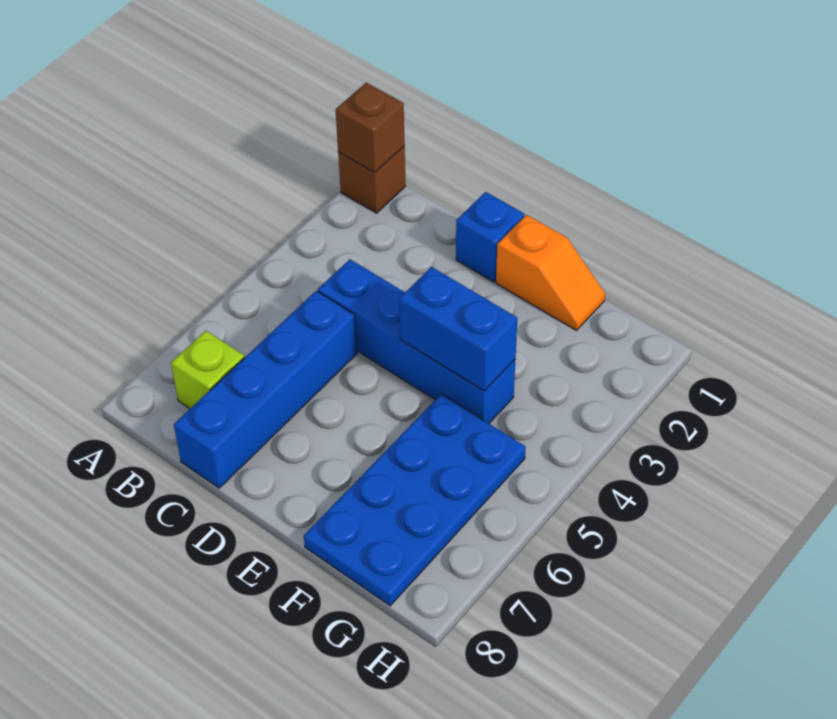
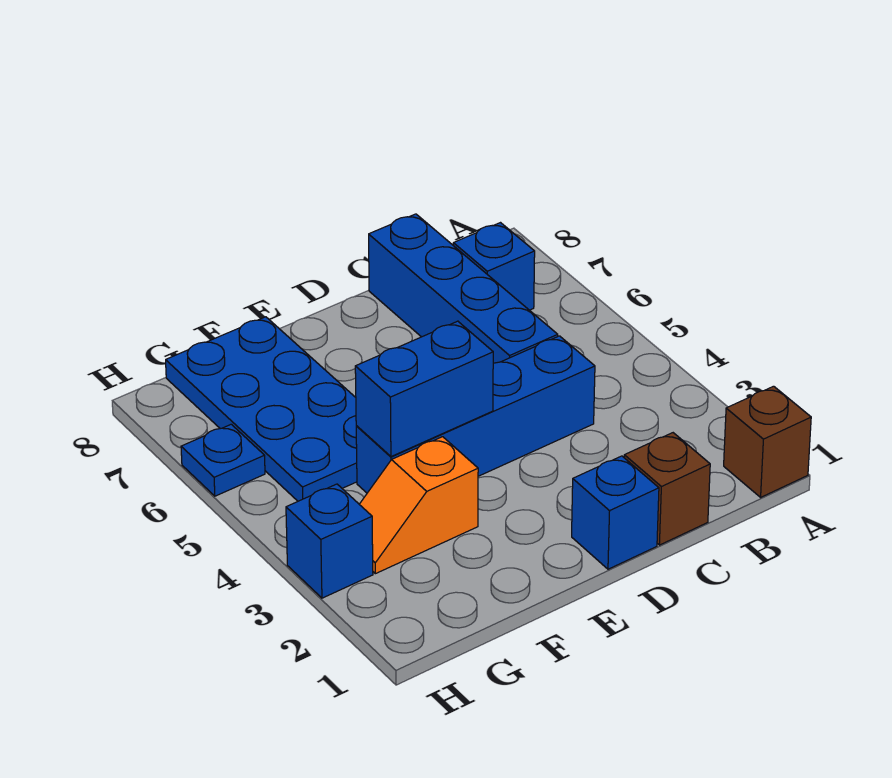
brown brick A1 level 2 -> brown brick C1 level 1
lime brick B7 level 1 -> blue brick B7 level 1
orange slope E1:F1 level 1 top E -> orange slope F3:G3 level 1 top F
none -> blue brick H3 level 1
none -> blue plate H6 level 1

